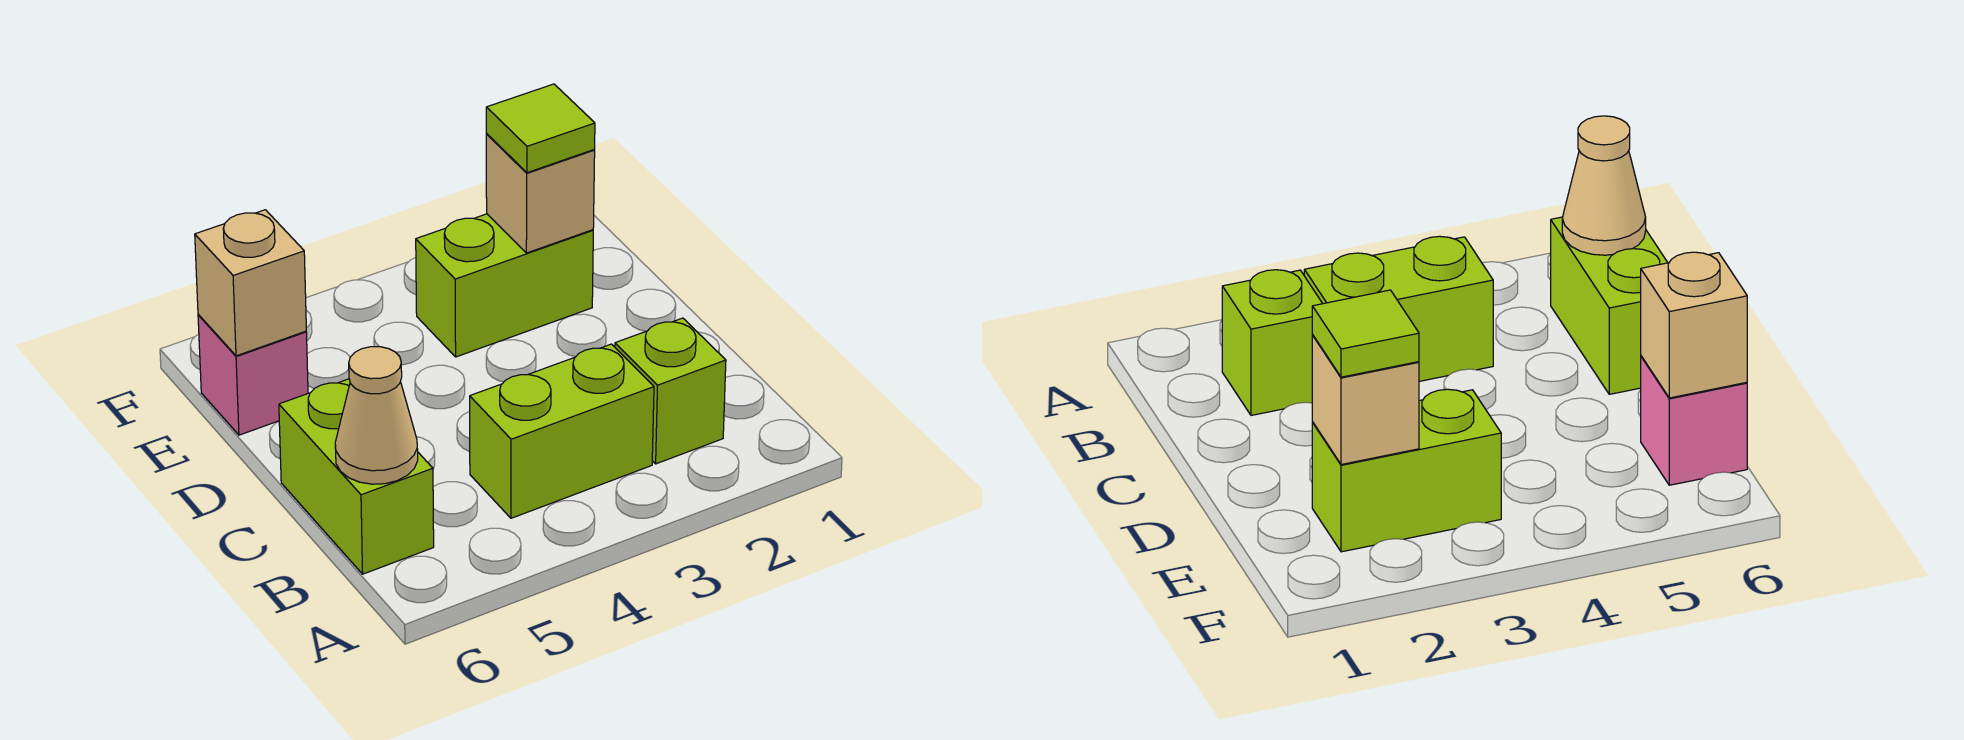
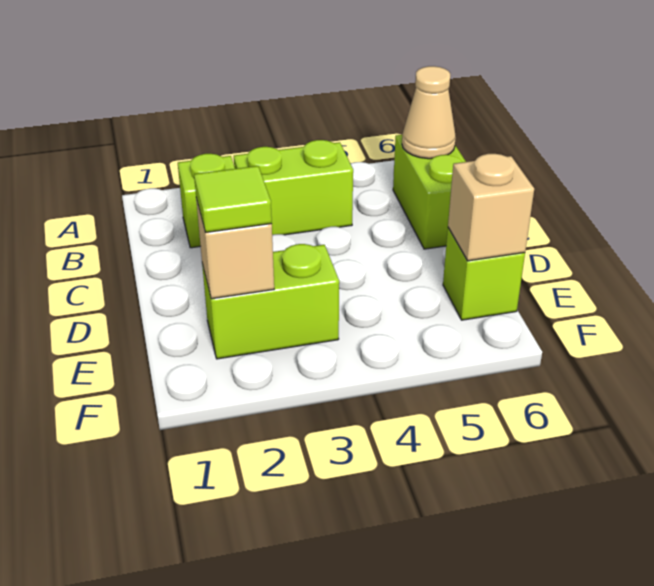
pink brick E6 level 1 -> lime brick E6 level 1

